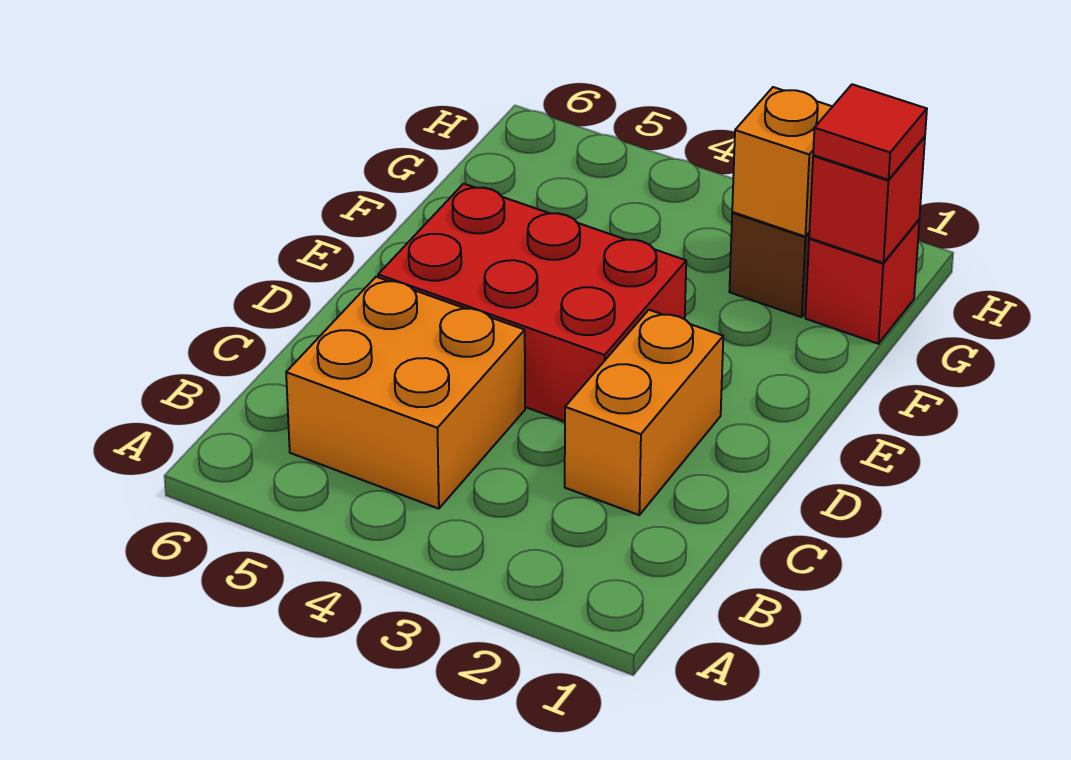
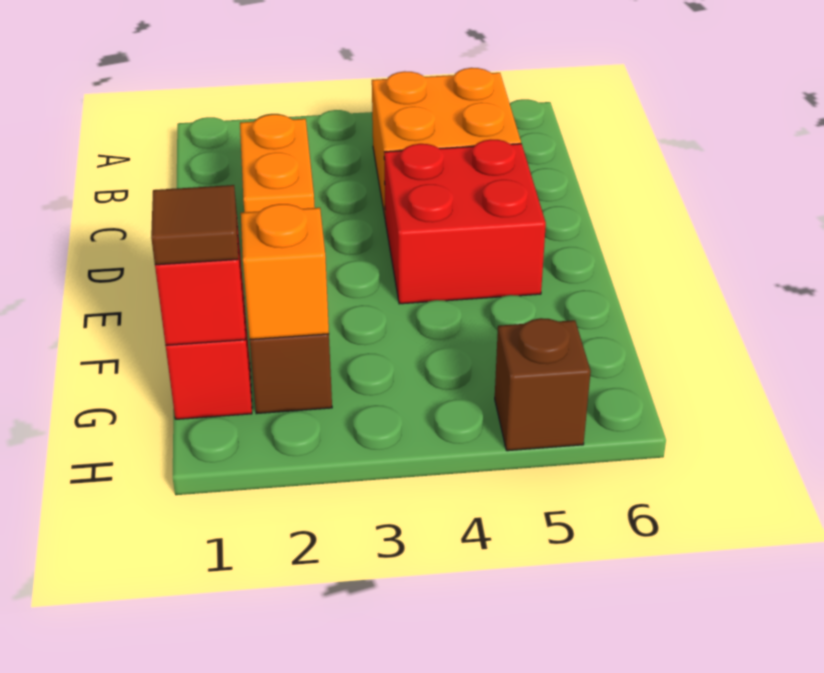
red brick D3:E5 level 1 -> red brick D4:E5 level 1
red tile G1 level 3 -> brown tile G1 level 3
none -> brown brick H5 level 1

